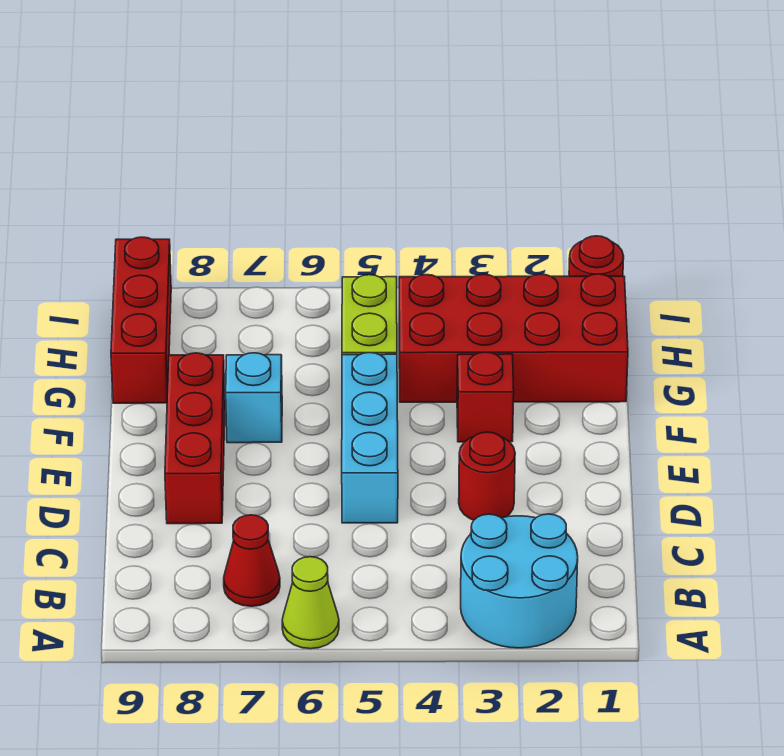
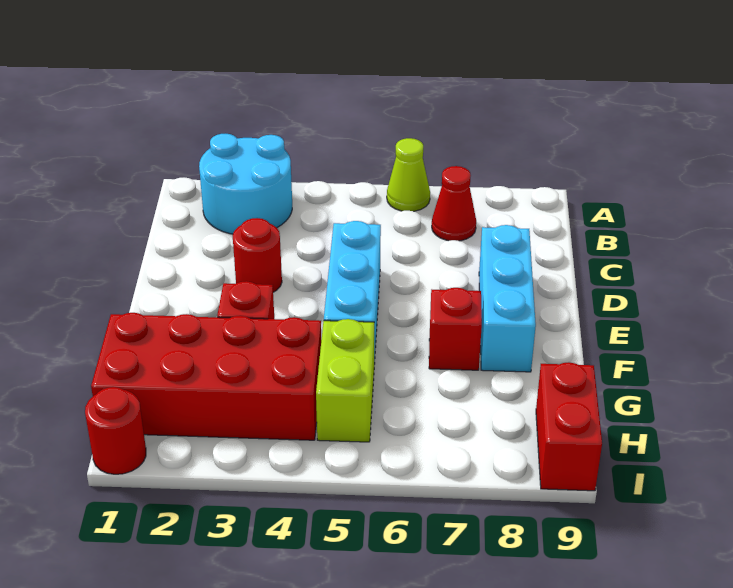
red brick D8:F8 level 1 -> cyan brick D8:F8 level 1
cyan brick F7 level 1 -> red brick F7 level 1
red brick G9:I9 level 1 -> red brick H9:I9 level 1

